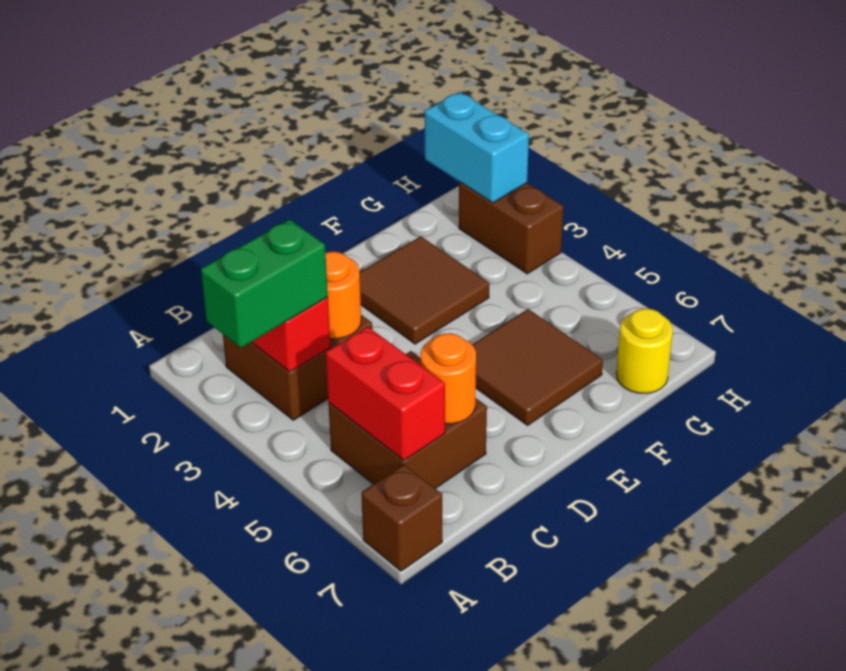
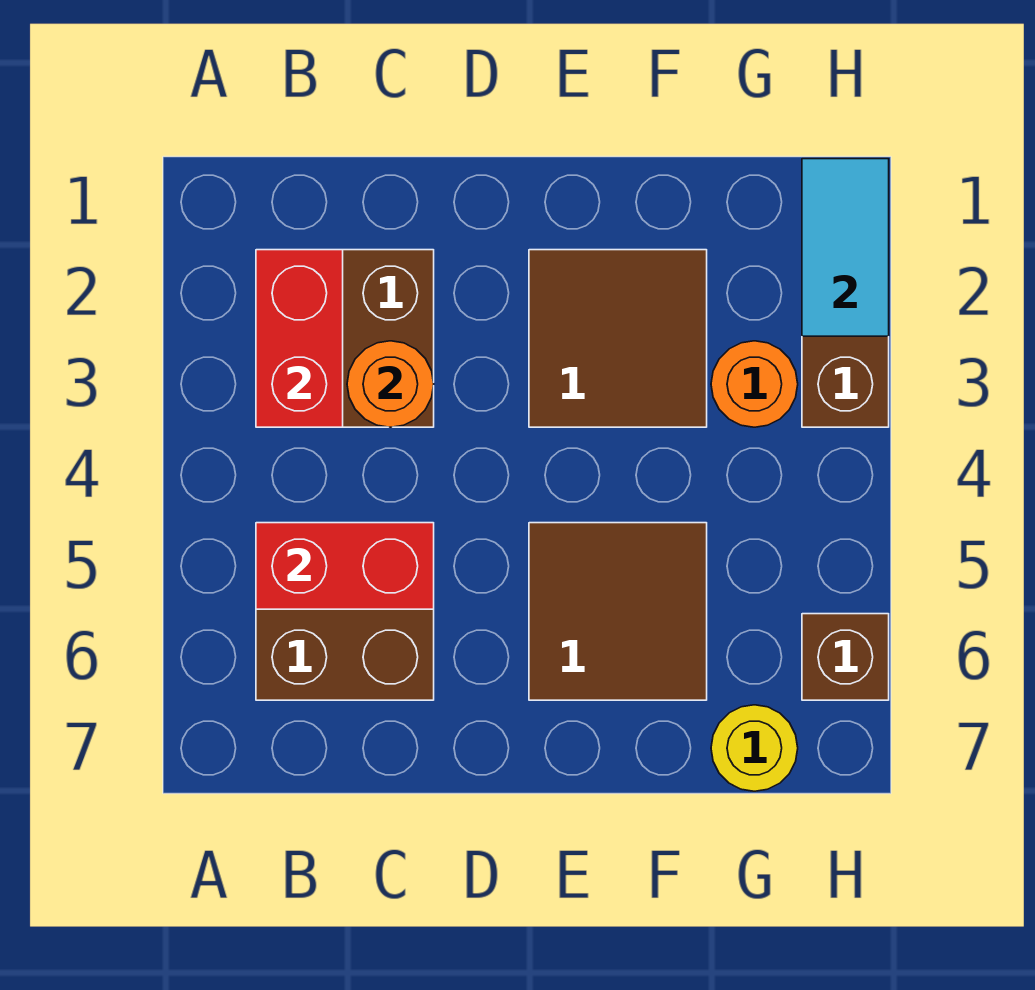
green brick A3:B3 level 3 -> none
brown brick A7 level 1 -> brown brick H6 level 1
red brick B5:B6 level 2 -> red brick B5:C5 level 2
orange round brick C6 level 2 -> orange round brick G3 level 1
cyan brick H1:H2 level 2 -> cyan tile H1:H2 level 2

